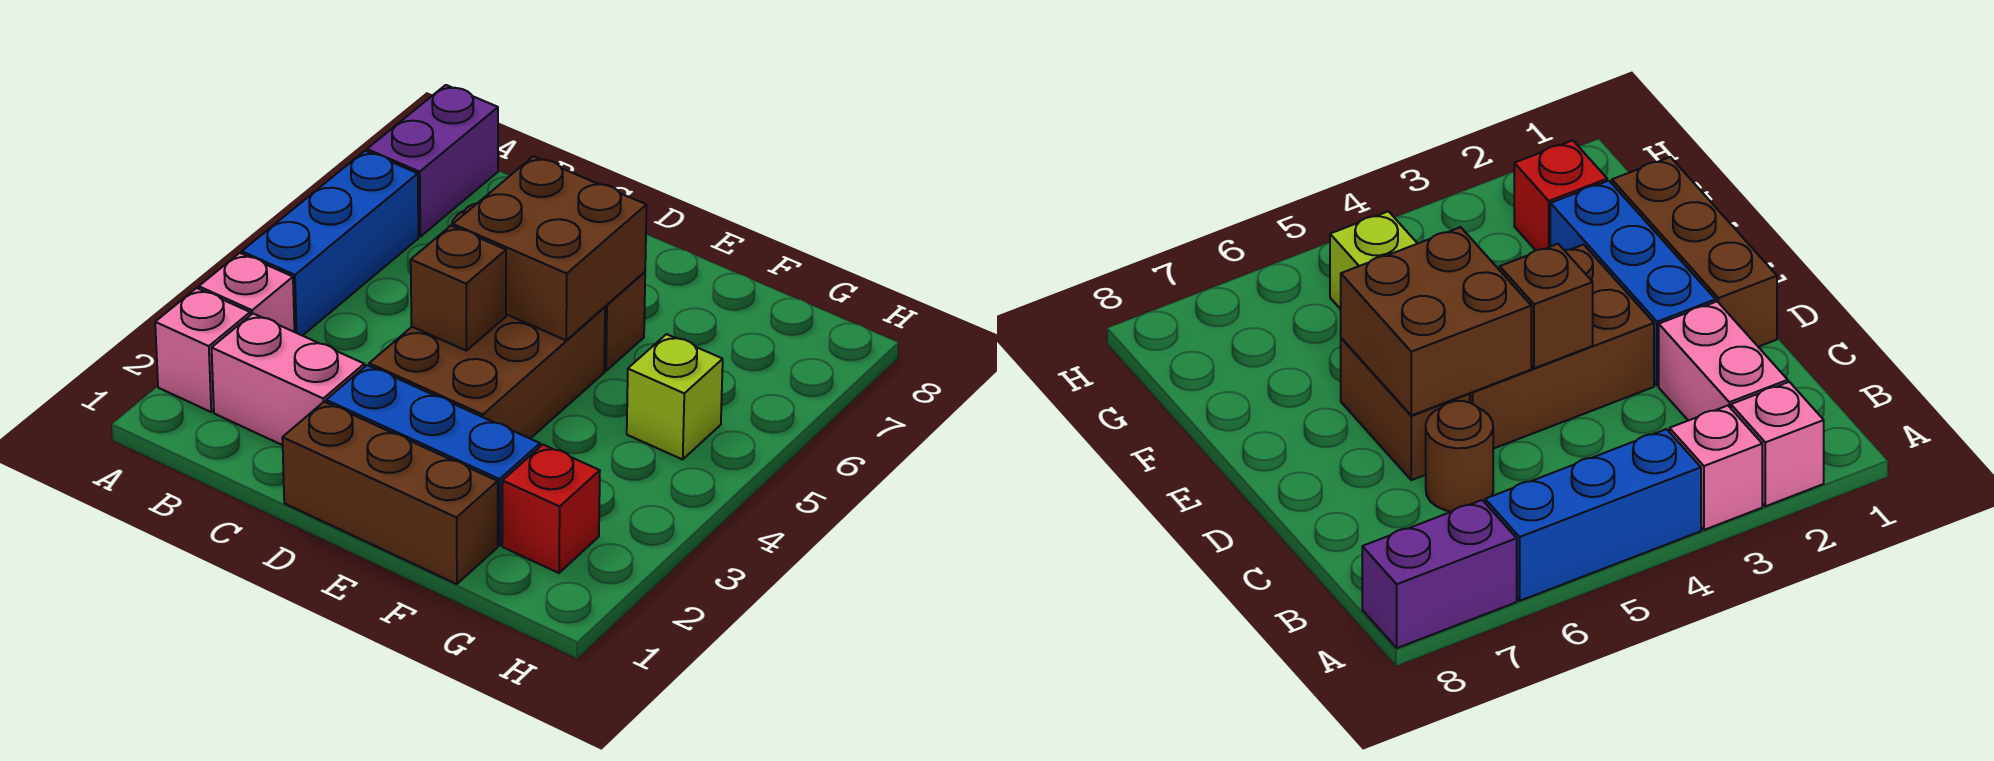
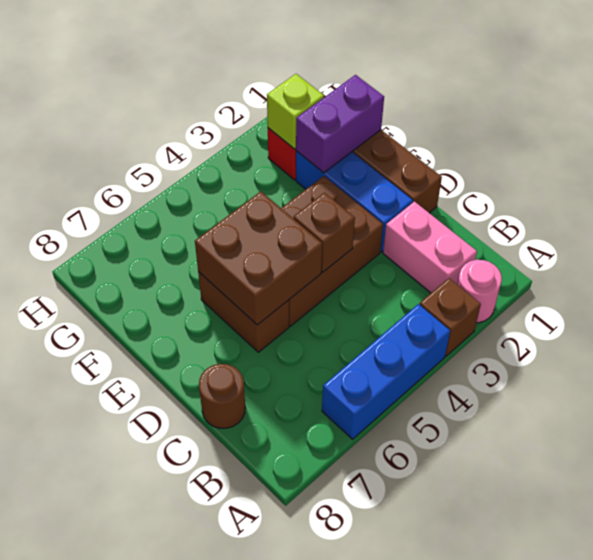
pink brick A2 level 1 -> pink round brick A2 level 1
pink brick A3 level 1 -> brown brick A3 level 1
purple brick A7:A8 level 1 -> purple brick F1:F2 level 2
brown round brick C6 level 1 -> brown round brick C8 level 1
lime brick G5 level 1 -> lime brick G2 level 2

